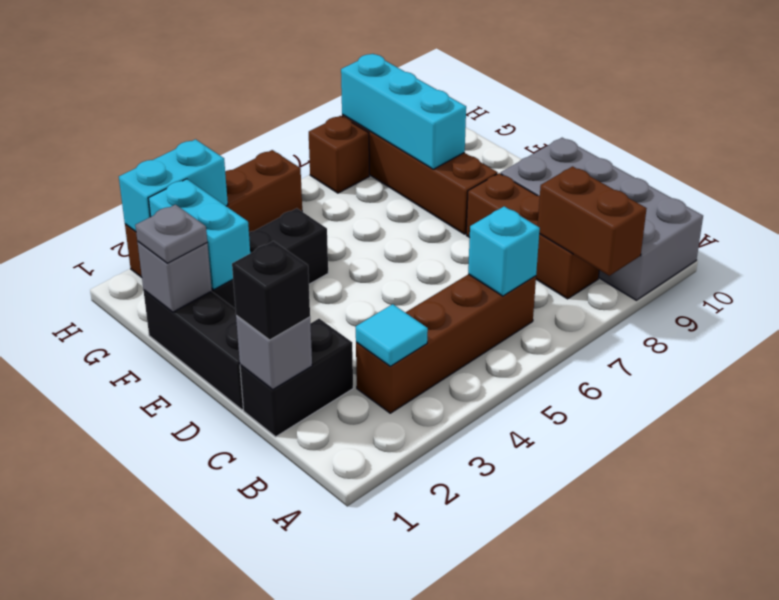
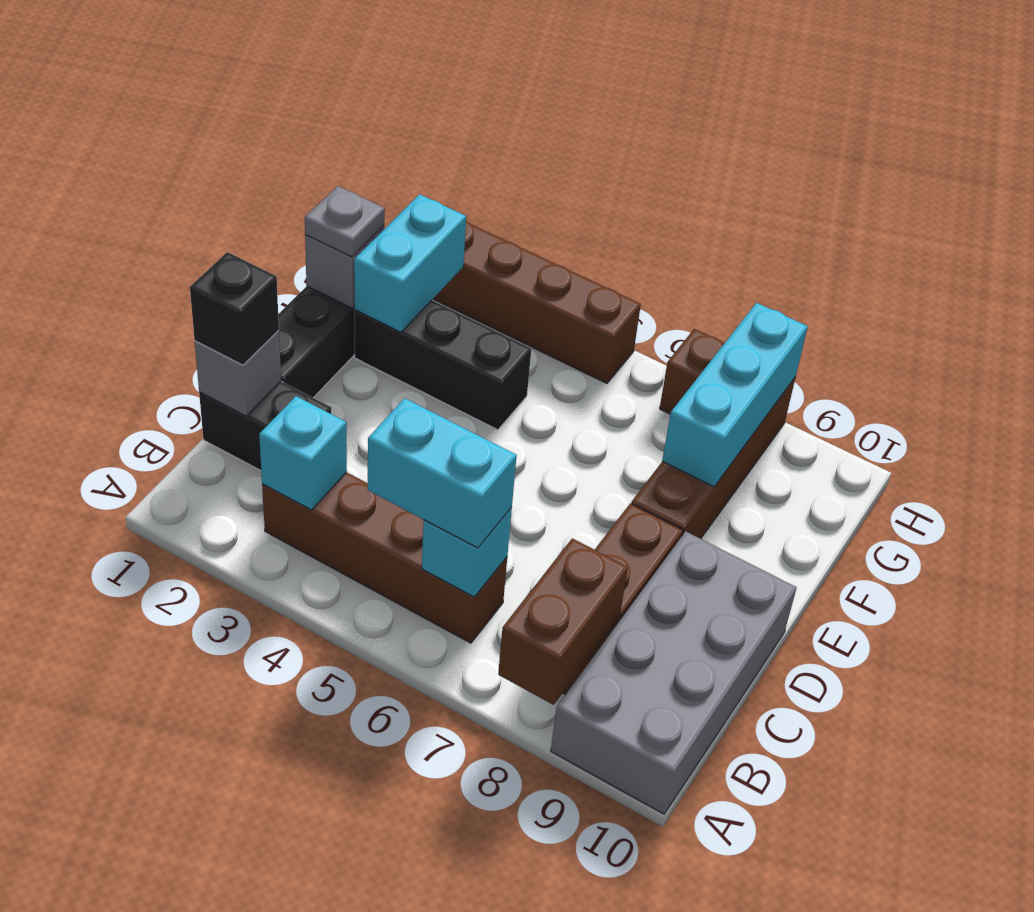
cyan tile B3 level 2 -> cyan brick B3 level 2
cyan brick H2:H3 level 2 -> cyan brick B5:B6 level 3

